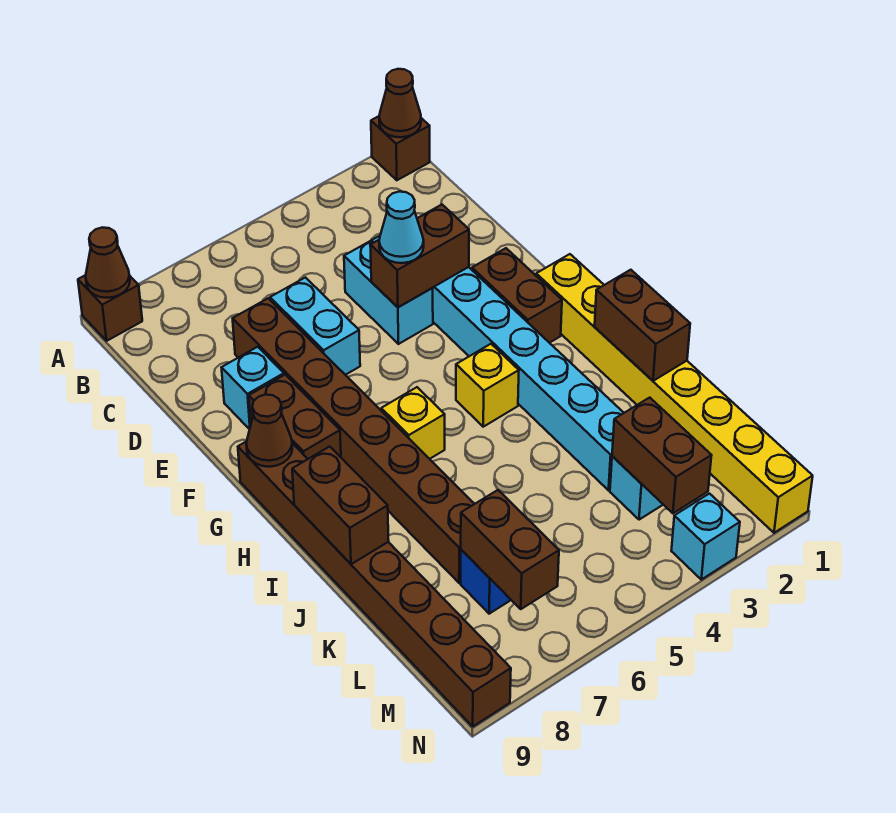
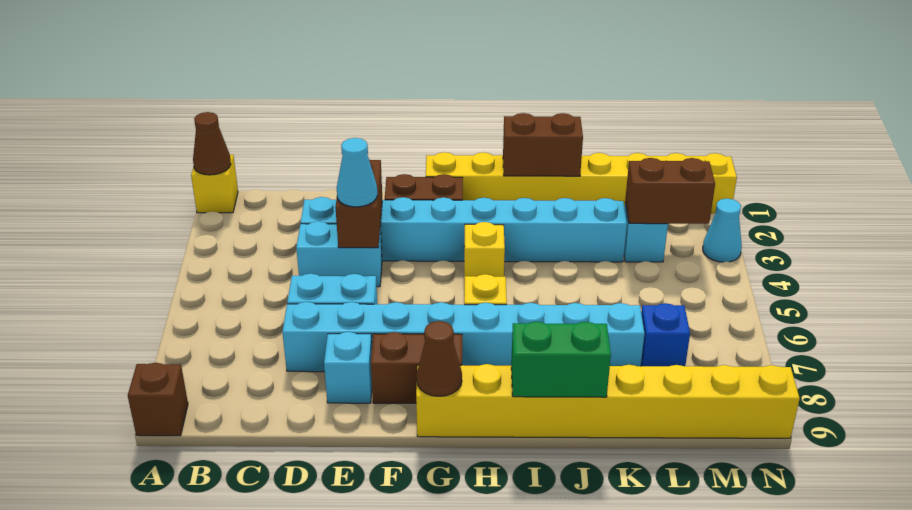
brown brick A1 level 1 -> yellow brick A1 level 1
brown cone A9 level 2 -> none
brown brick D7:K7 level 1 -> cyan brick D7:K7 level 1
brown brick G9:N9 level 1 -> yellow brick G9:N9 level 1
brown brick I9:J9 level 2 -> green brick I9:J9 level 2
brown brick L7:M7 level 2 -> none
cyan brick N3 level 1 -> cyan cone N3 level 1

